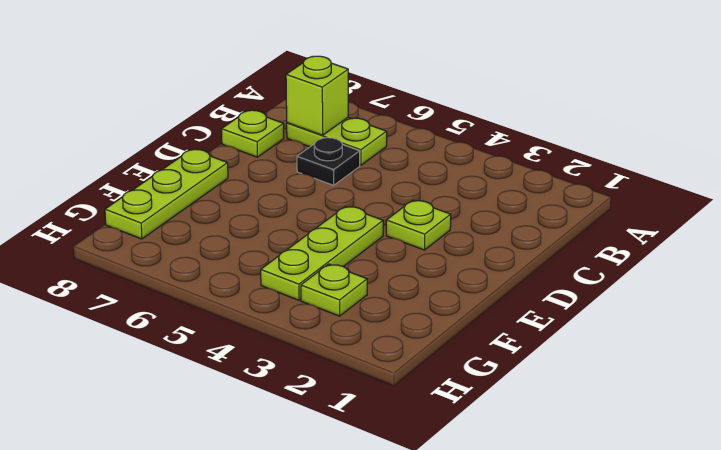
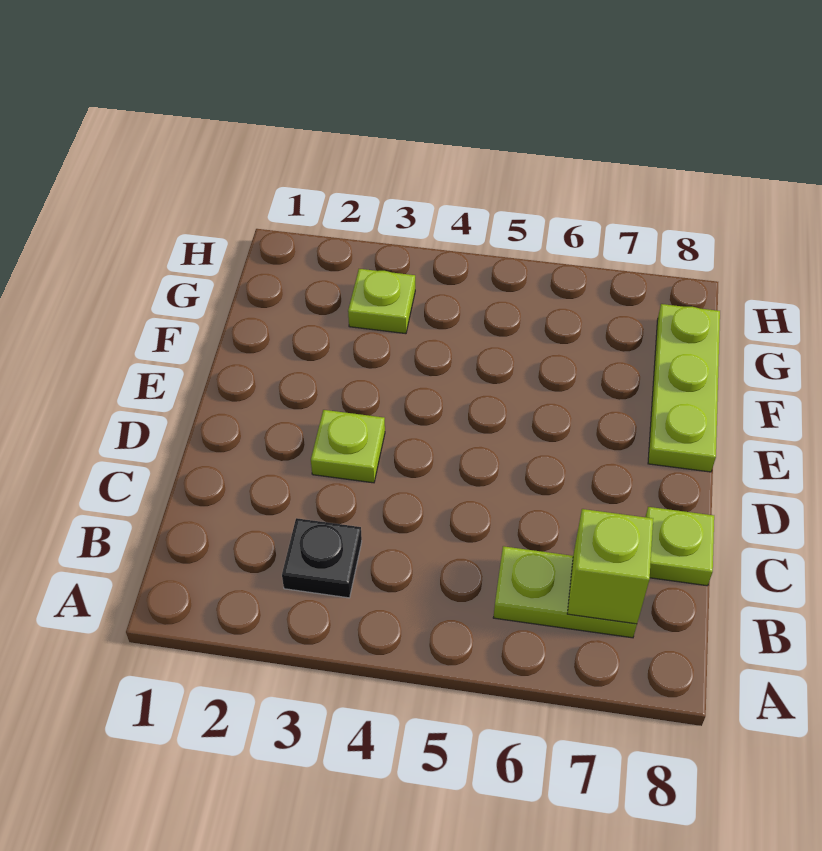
black plate C6 level 1 -> black plate B3 level 1
lime plate E4:G4 level 1 -> none

